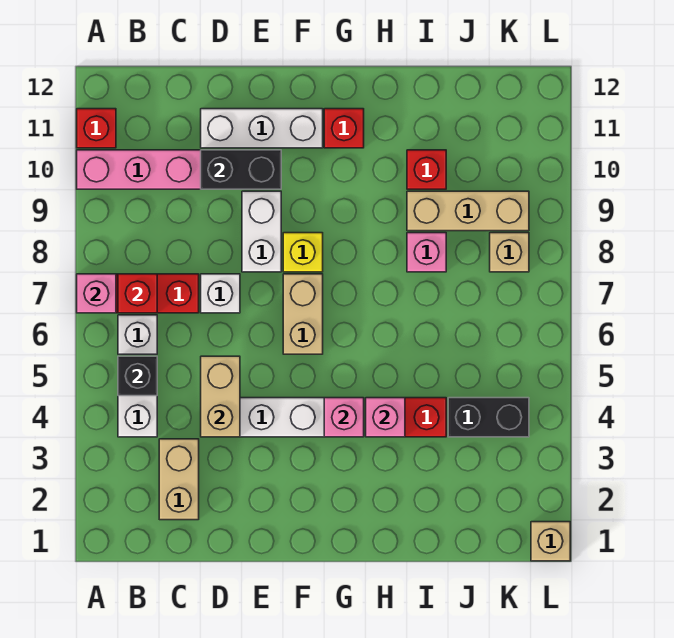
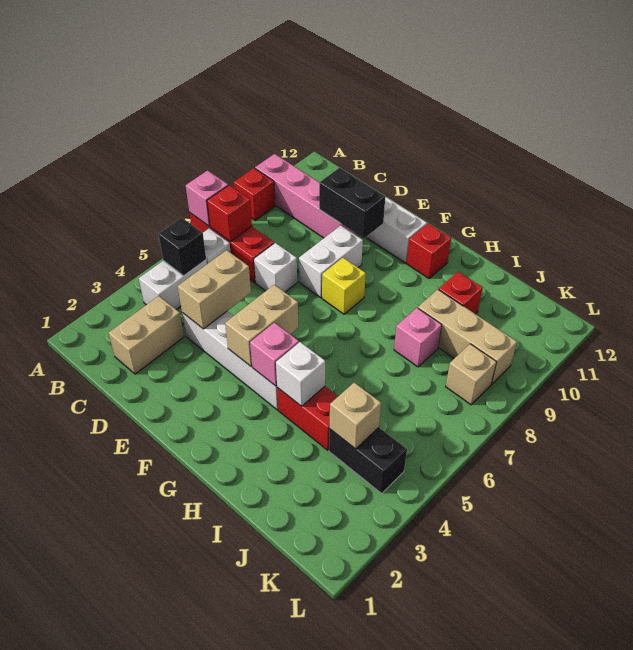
red brick A11 level 1 -> red brick A9 level 1
tan brick F6:F7 level 1 -> tan brick F4:F5 level 2
pink brick H4 level 2 -> white brick H4 level 2
tan brick L1 level 1 -> tan brick J4 level 2

